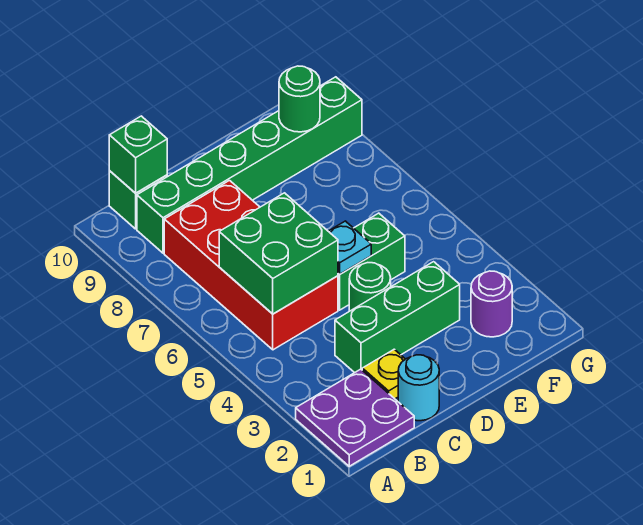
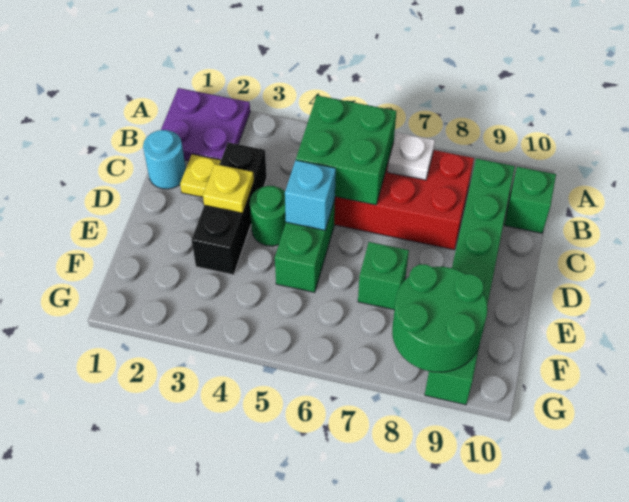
none -> white plate B7 level 2
green brick B10 level 2 -> green brick E7 level 1
green brick C3:E3 level 1 -> black brick C3:E3 level 1
none -> yellow plate D3 level 2
cyan plate D5 level 2 -> cyan brick D5 level 2
purple round brick F2 level 1 -> none
green round brick F9 level 2 -> green round brick F8:G9 level 2

